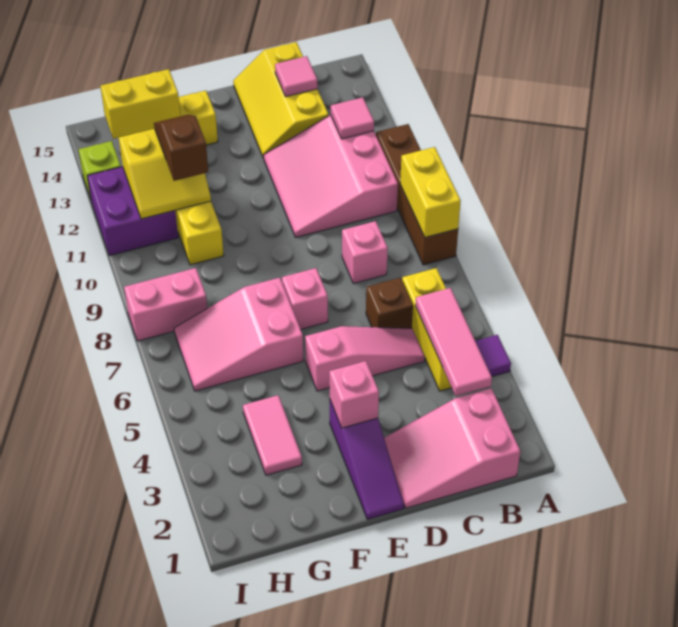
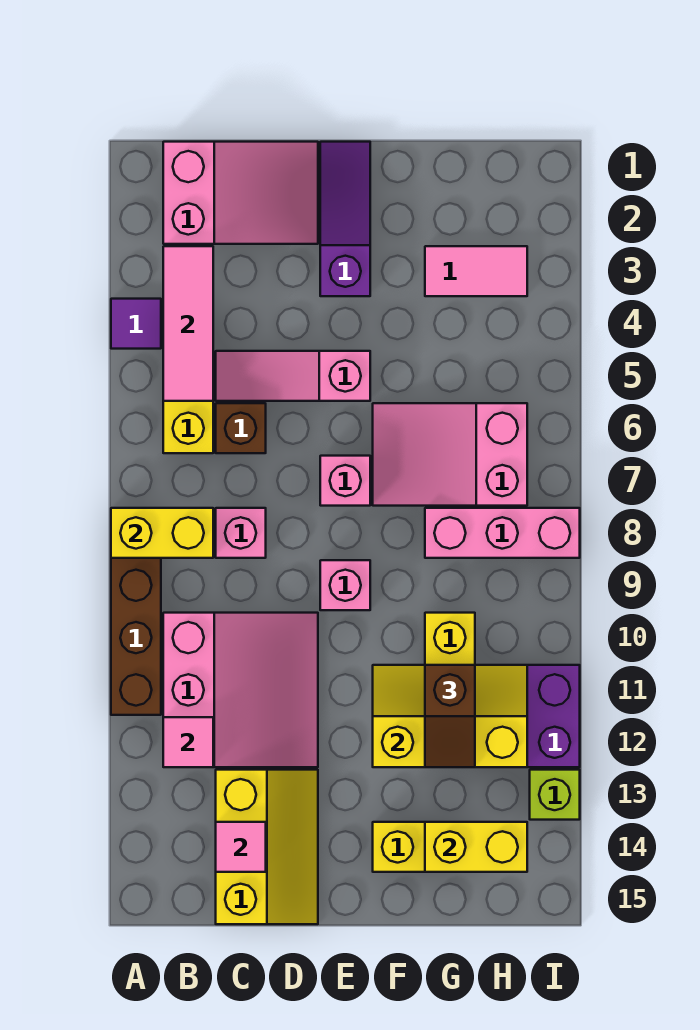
yellow brick A8:A9 level 2 -> yellow brick A8:B8 level 2
pink brick E3 level 2 -> pink brick E9 level 1
pink slope F6:H7 level 1 top F -> pink slope F6:H7 level 1 top H
pink tile G3:G4 level 1 -> pink tile G3:H3 level 1
yellow slope G11:H12 level 2 top 12 -> yellow slope F11:H12 level 2 top 12
pink brick H8:I8 level 1 -> pink brick G8:I8 level 1

